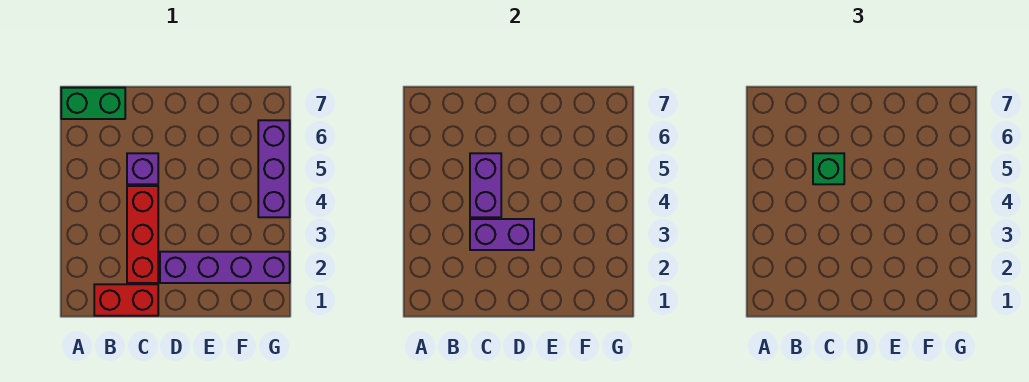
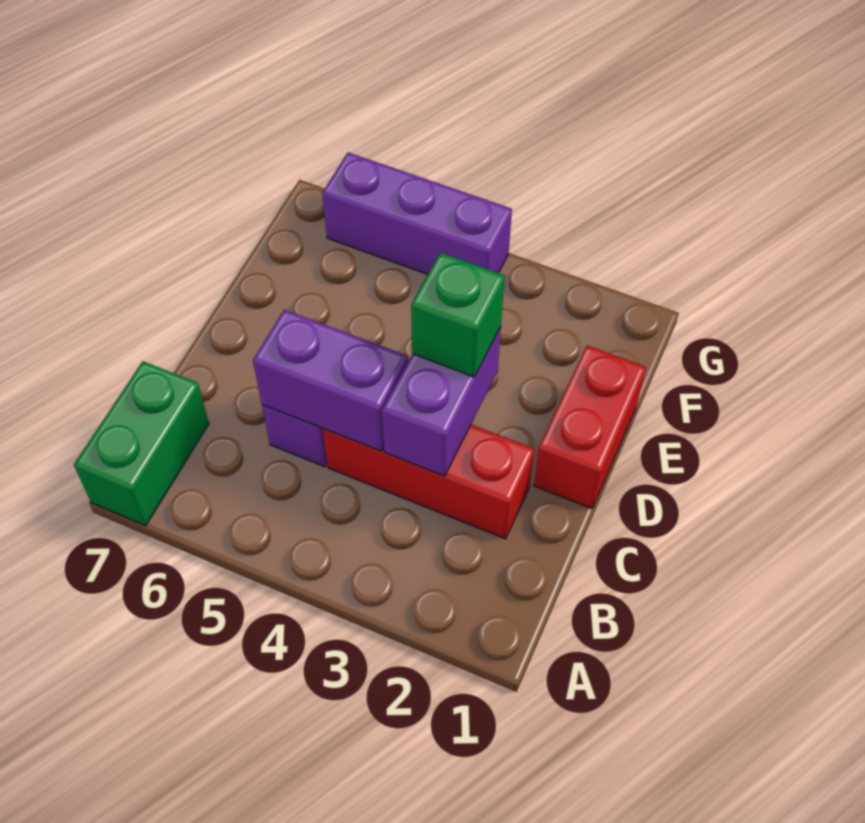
red brick B1:C1 level 1 -> red brick D1:E1 level 1
green brick C5 level 3 -> green brick D3 level 3
purple brick D2:G2 level 1 -> none

